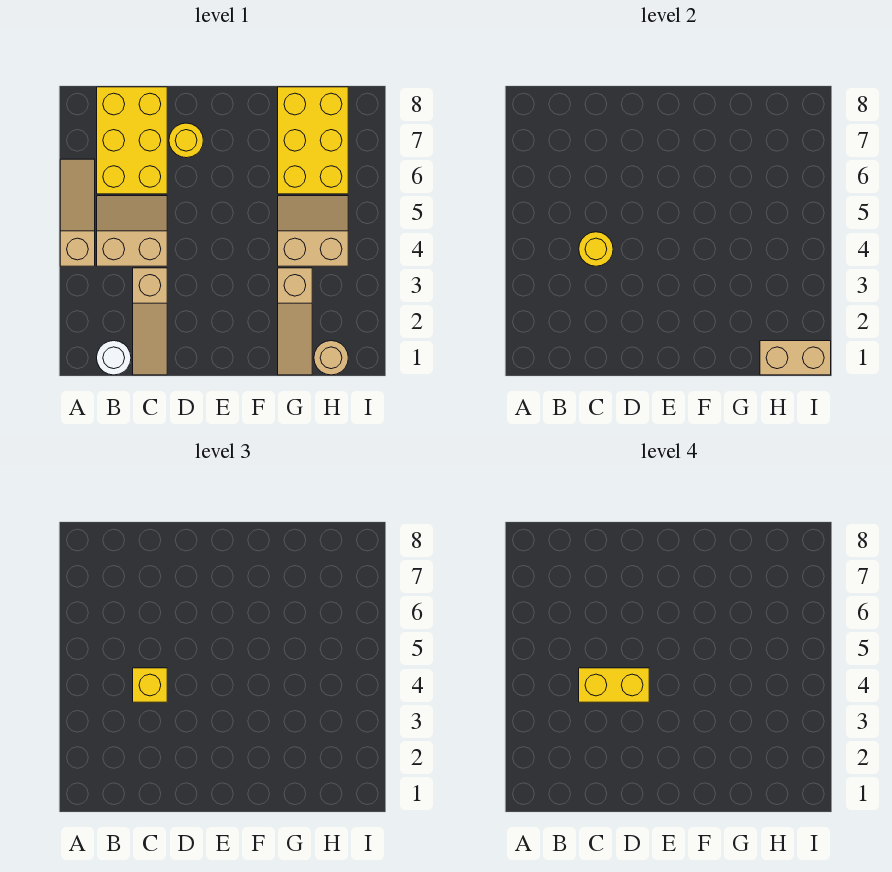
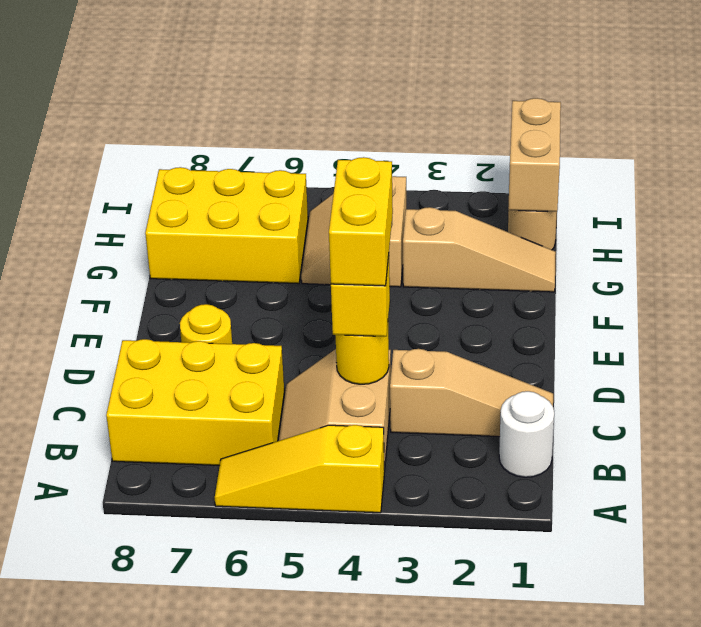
tan slope A4:A6 level 1 top 4 -> yellow slope A4:A6 level 1 top 4

